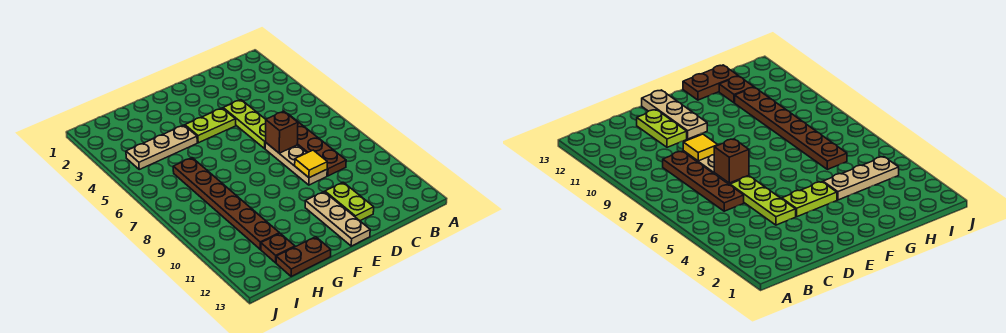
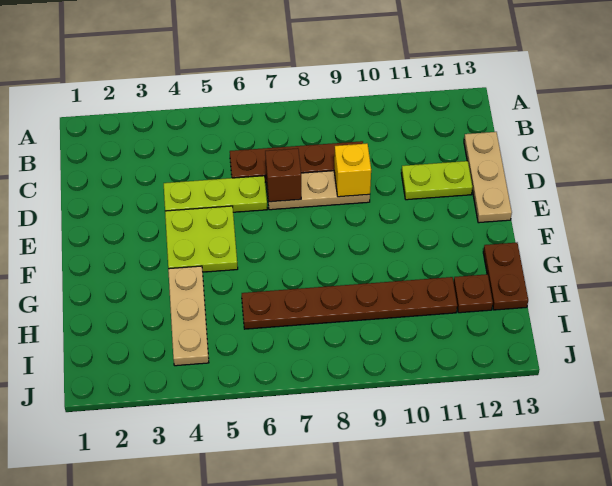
yellow tile D9 level 2 -> yellow brick D9 level 2
lime plate E4:F4 level 1 -> lime plate E4:F5 level 1
tan plate E11:E13 level 1 -> tan plate C13:E13 level 1

